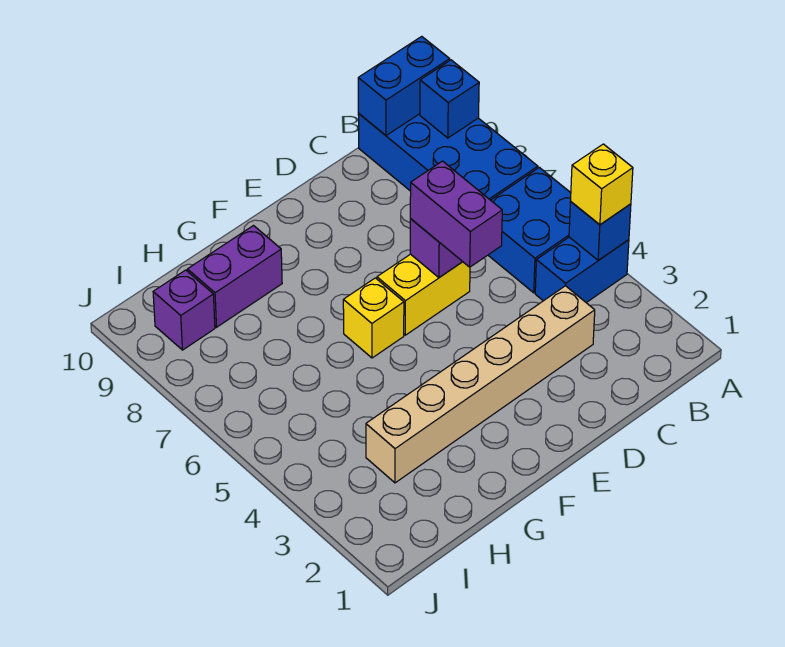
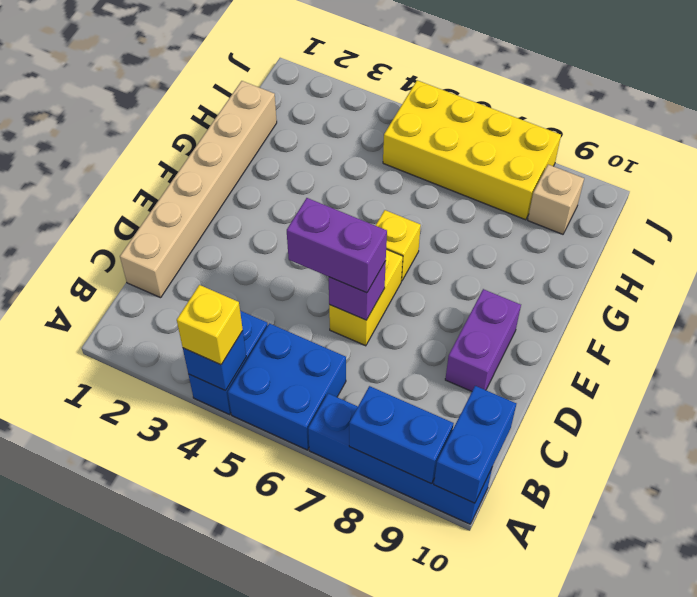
blue brick A7:B10 level 1 -> blue brick A7:A10 level 1
blue brick A9 level 2 -> blue brick A8:A9 level 2
tan brick C3:H3 level 1 -> tan brick C1:H1 level 1
purple brick G9:H9 level 1 -> purple brick D9:E9 level 1
none -> yellow brick I5:J8 level 1
purple brick I9 level 1 -> tan brick I9 level 1

